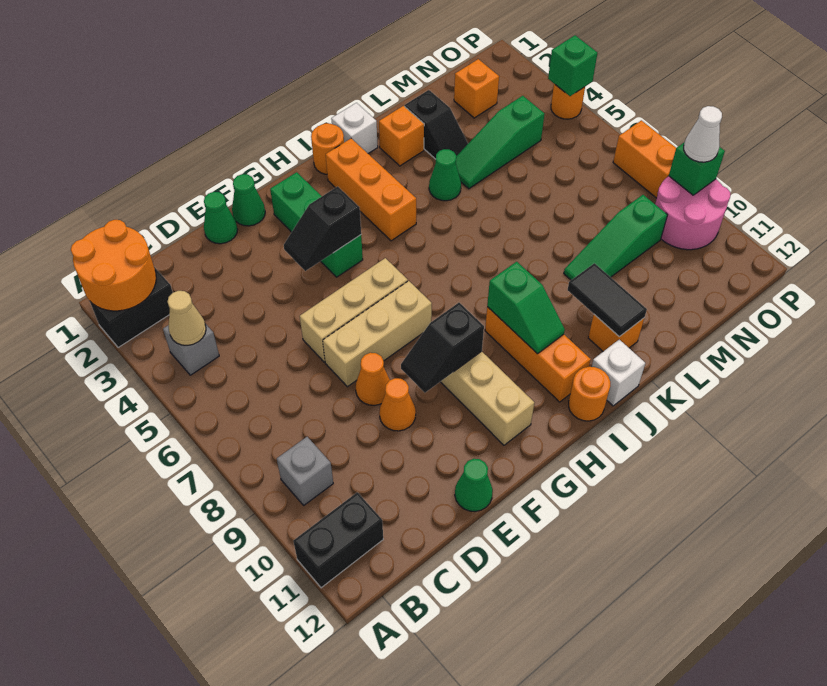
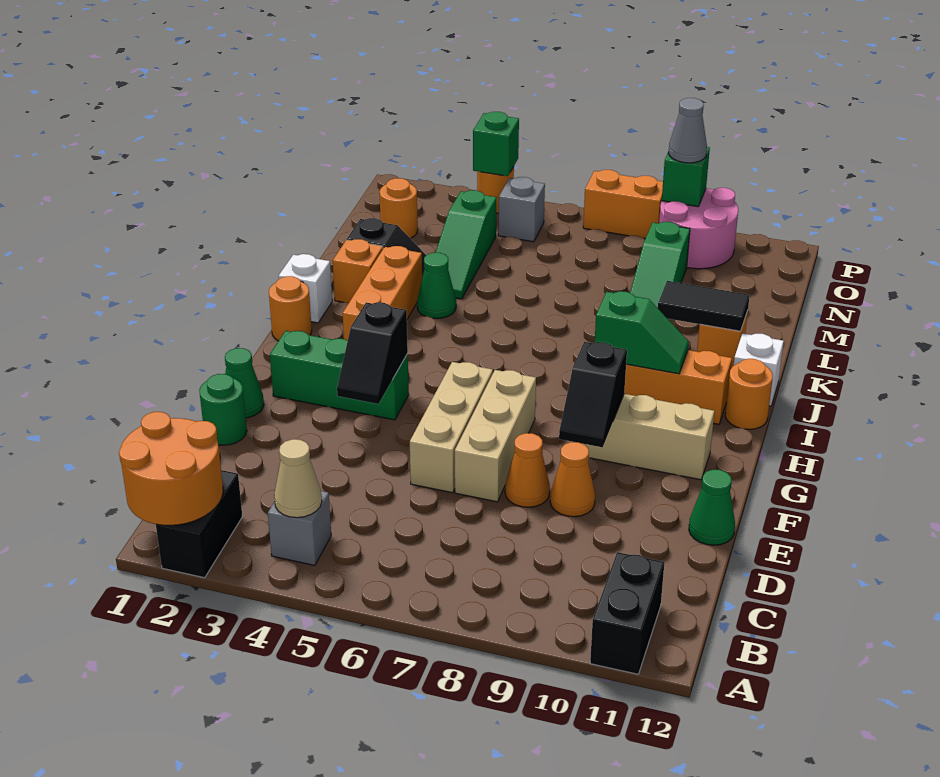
grey brick B9 level 1 -> grey brick O5 level 1
green cone E1 level 1 -> green round brick E1 level 1
orange brick I2:I4 level 1 -> orange brick I3:K3 level 1
orange brick N2 level 1 -> orange round brick N2 level 1
white cone P9 level 3 -> grey cone P9 level 3

